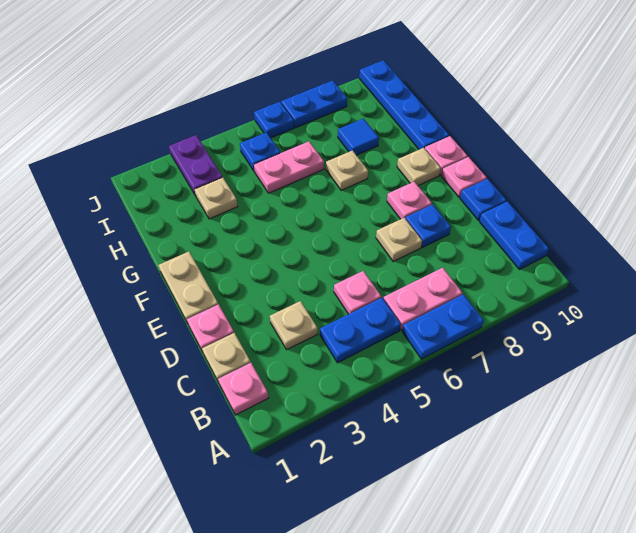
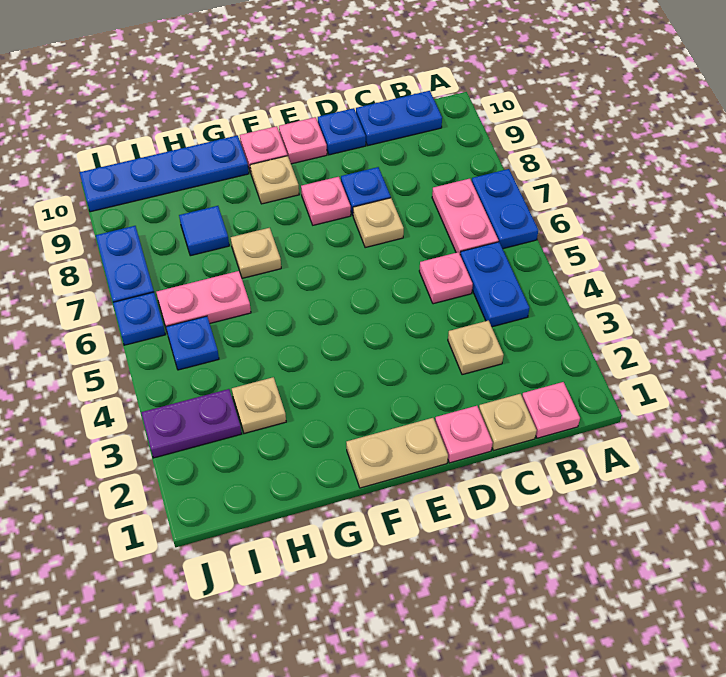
pink plate H5:H6 level 1 -> pink plate H6:I6 level 1

